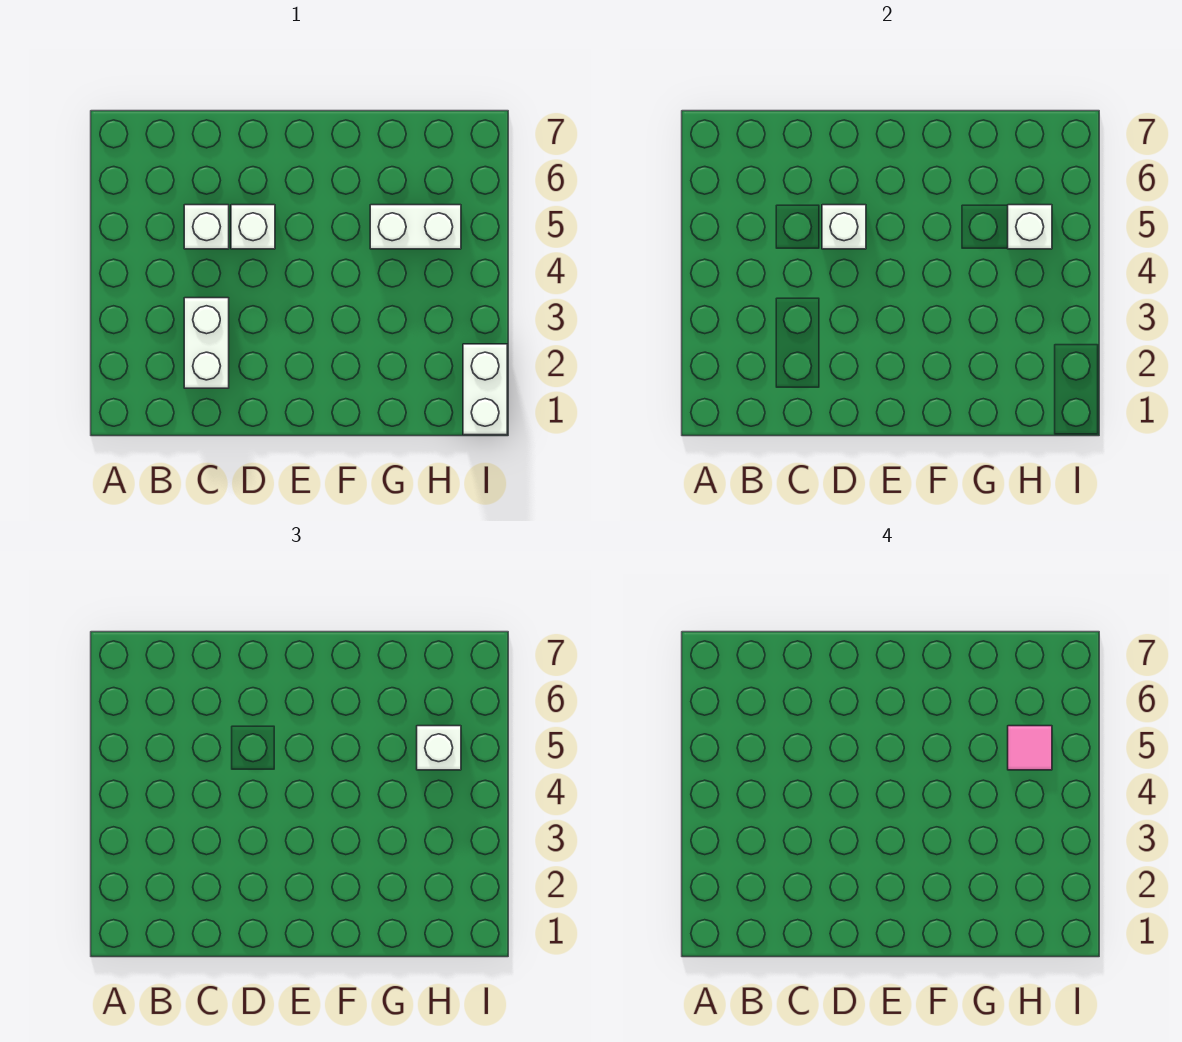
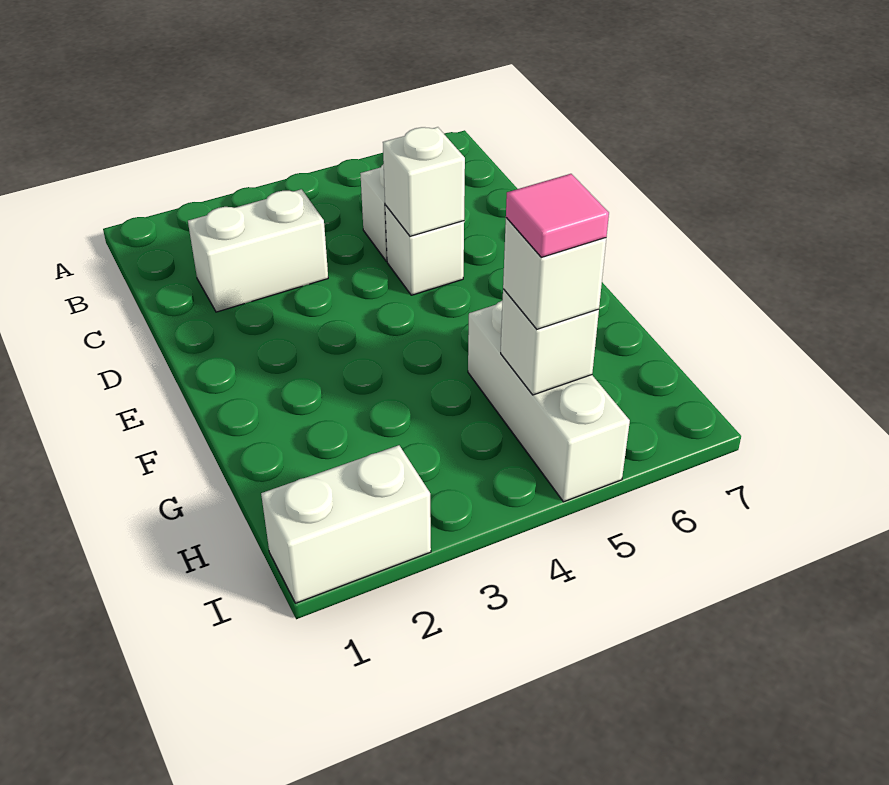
white brick G5:H5 level 1 -> white brick G5:I5 level 1

